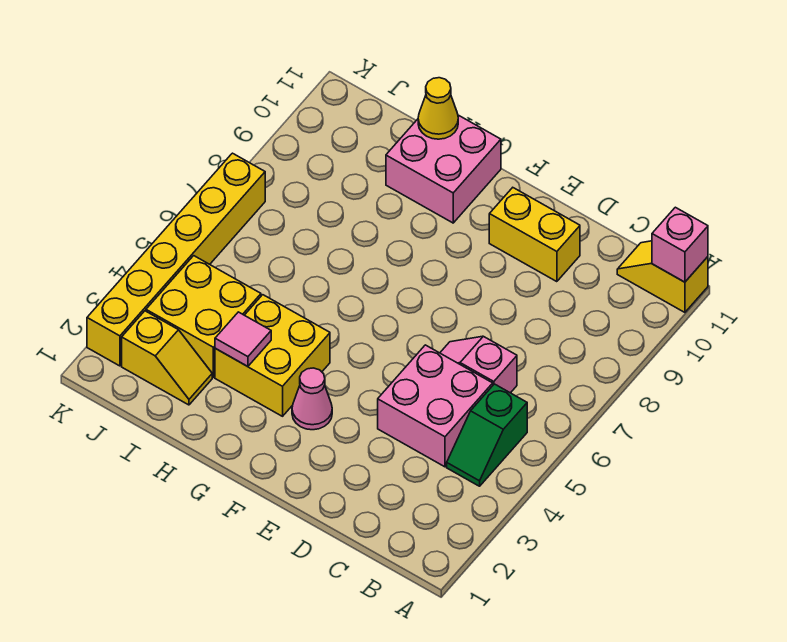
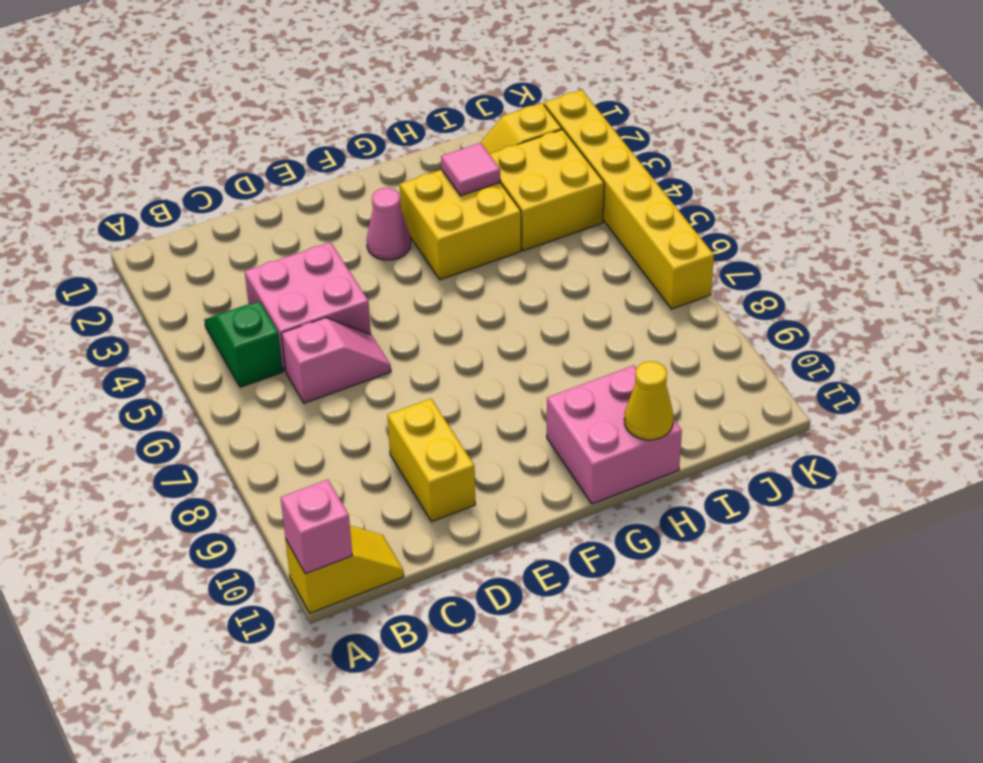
yellow brick D10:E10 level 1 -> yellow brick D9:D10 level 1

